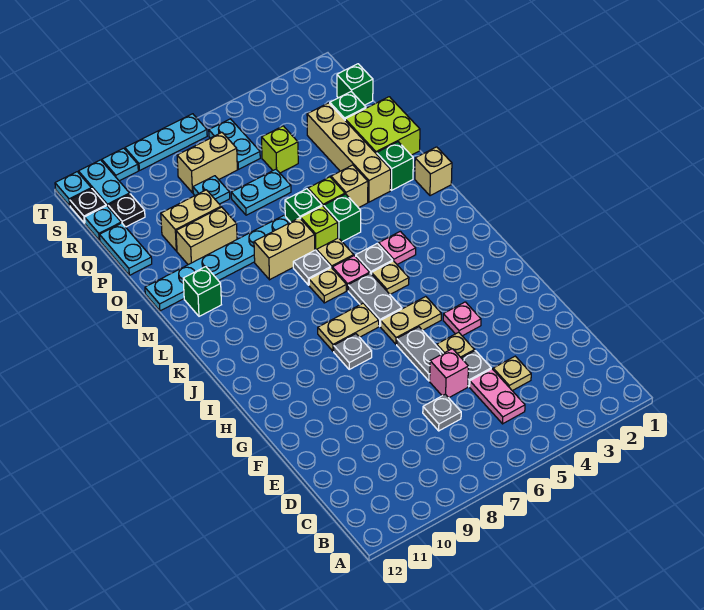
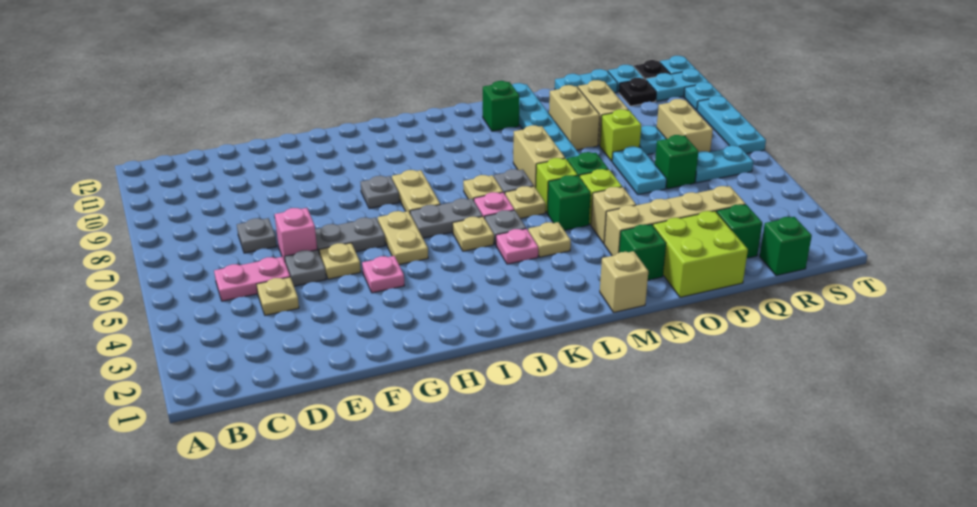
none -> tan plate L4 level 1
lime brick Q5 level 1 -> lime brick P8 level 1
none -> green brick Q6 level 1

